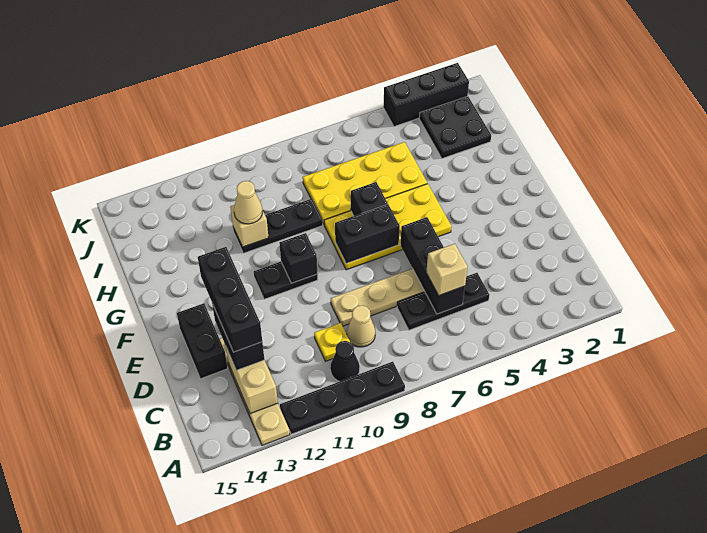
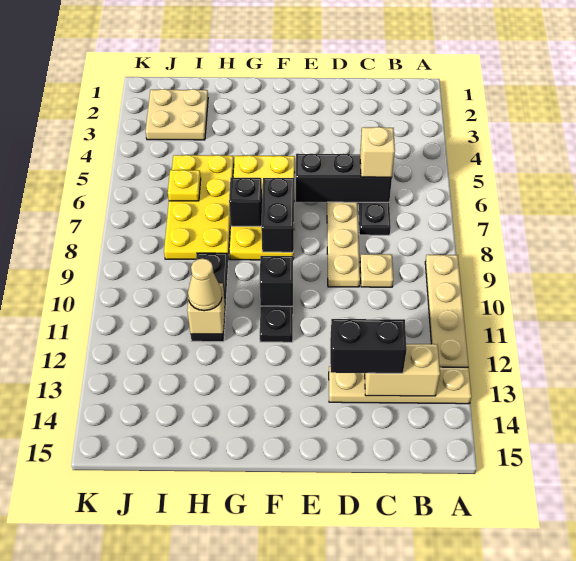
black plate A9:A12 level 1 -> tan plate A9:A12 level 1
black cone B10 level 1 -> none
tan cone C9 level 1 -> tan plate C9 level 1
yellow plate C10 level 1 -> yellow plate I6 level 2
black brick C13:E13 level 4 -> none
black brick D14:E14 level 1 -> none
black plate I2:J3 level 1 -> tan plate I2:J3 level 1
black brick K2:K4 level 1 -> none

